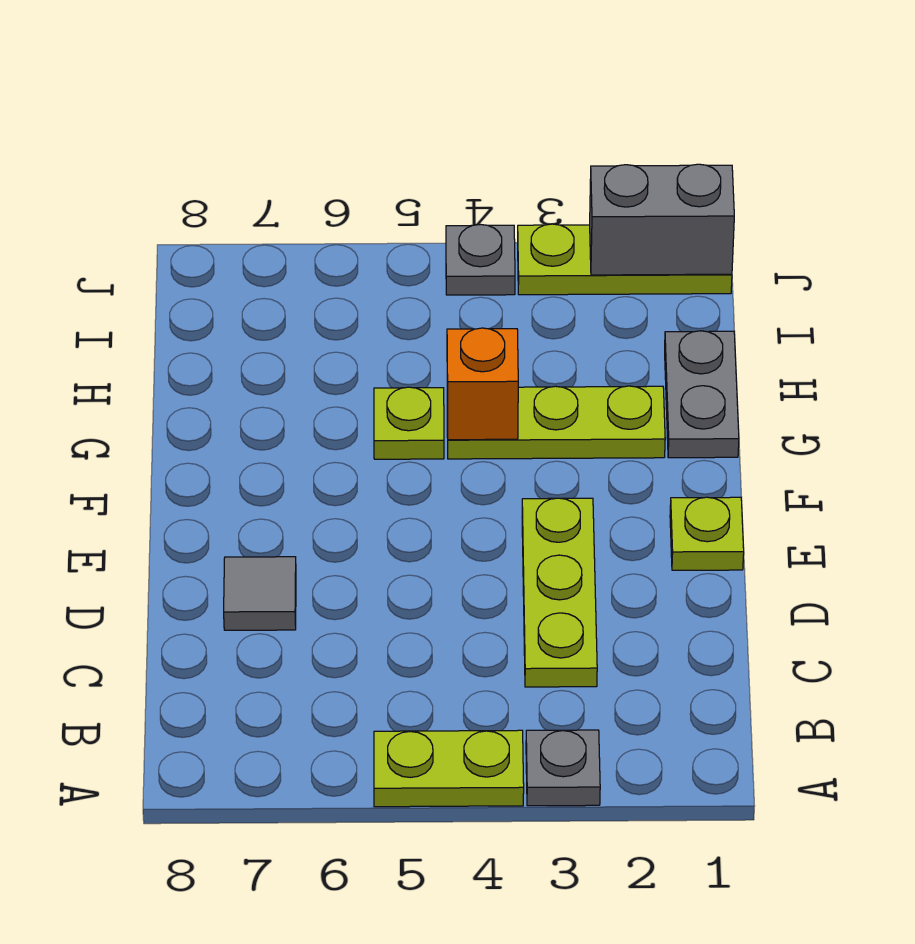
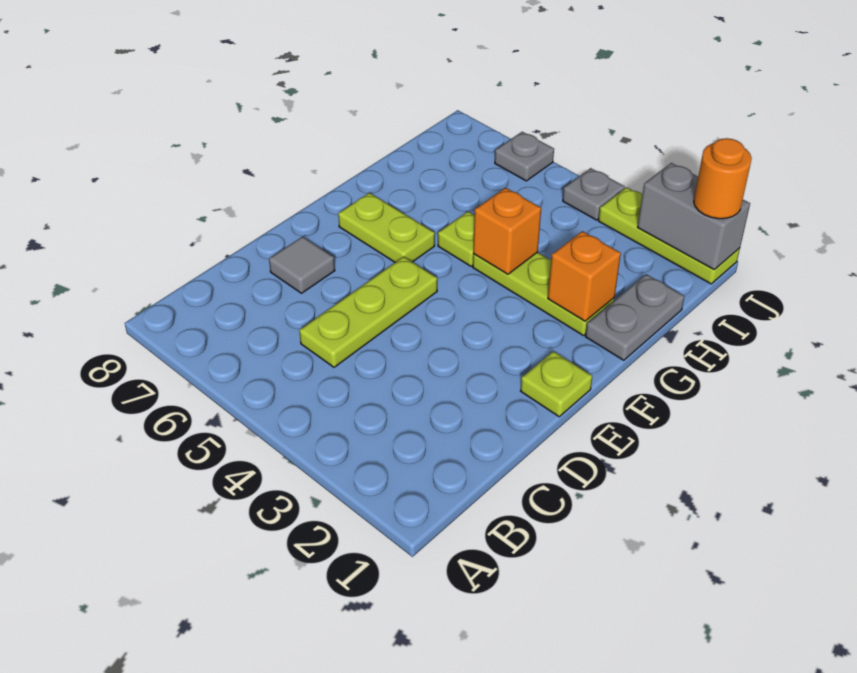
grey plate A3 level 1 -> grey plate J6 level 1
lime plate A4:A5 level 1 -> lime plate F6:F7 level 1
lime plate C3:E3 level 1 -> lime plate C5:E5 level 1
none -> orange brick G2 level 2
none -> orange round brick J1 level 3

